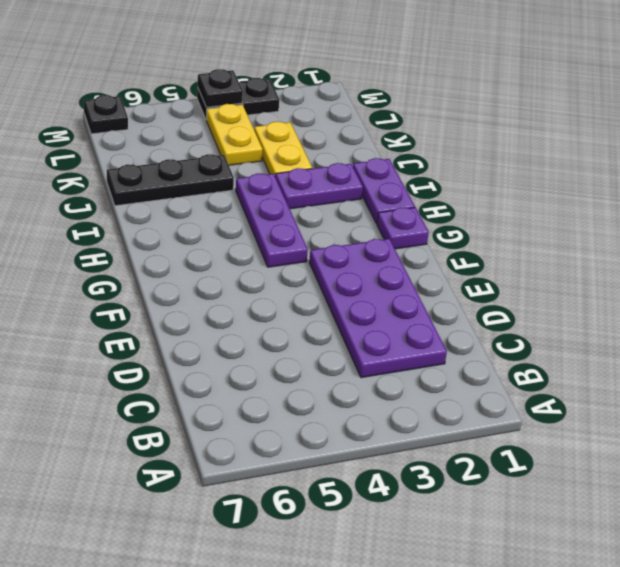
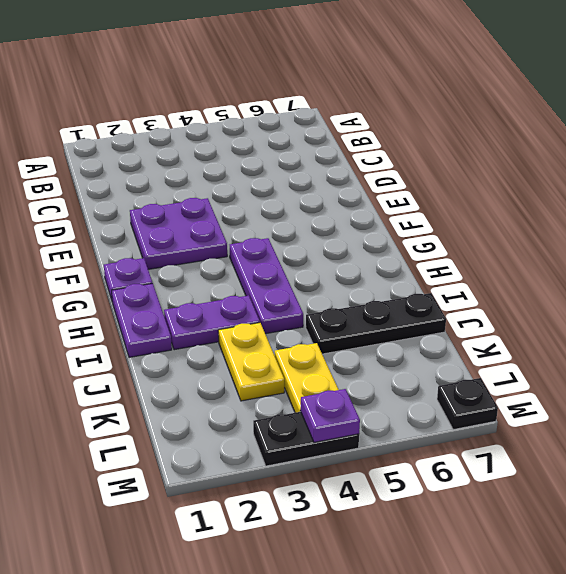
purple plate C2:F3 level 1 -> purple plate E2:F3 level 1
black plate M4 level 2 -> purple plate M4 level 2

